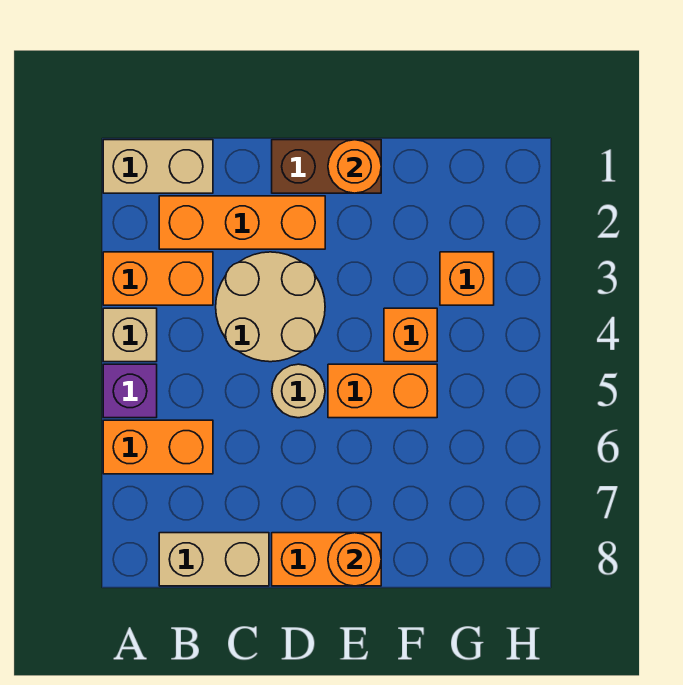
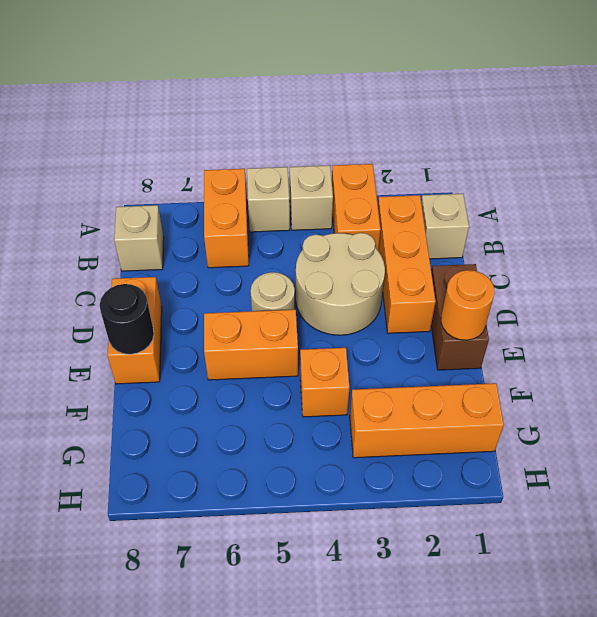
tan brick A1:B1 level 1 -> tan brick B1 level 1
purple brick A5 level 1 -> tan brick A5 level 1
tan brick B8:C8 level 1 -> tan brick B8 level 1
orange brick E5:F5 level 1 -> orange brick E5:E6 level 1
orange round brick E8 level 2 -> black round brick E8 level 2
orange brick G3 level 1 -> orange brick G1:G3 level 1

